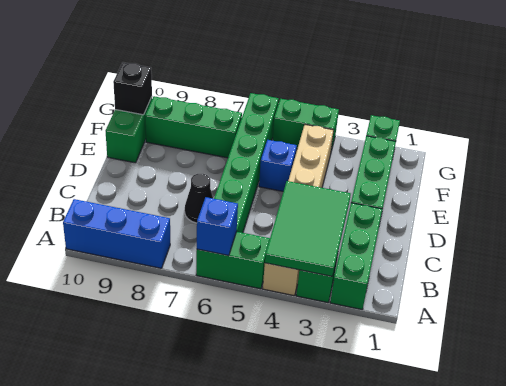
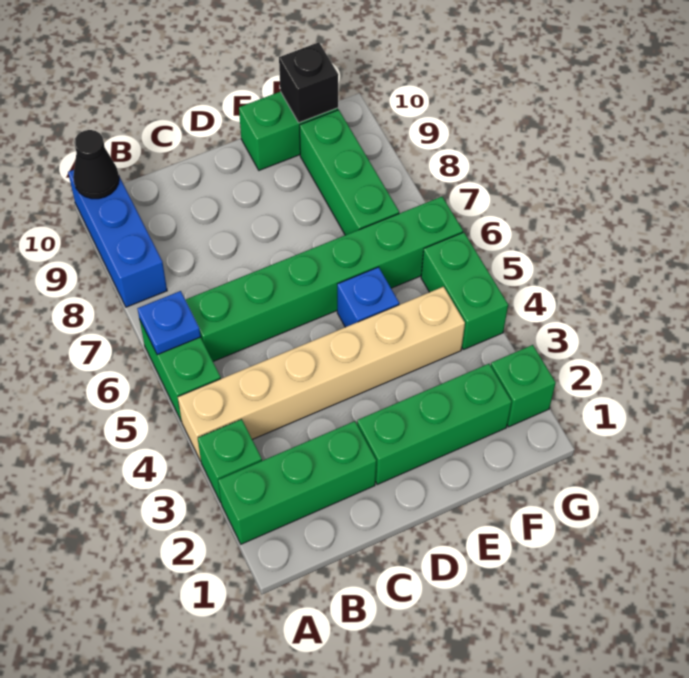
green tile A3:C4 level 2 -> none
blue brick A6 level 2 -> blue plate A6 level 2
black cone C7 level 1 -> black cone A10 level 2

